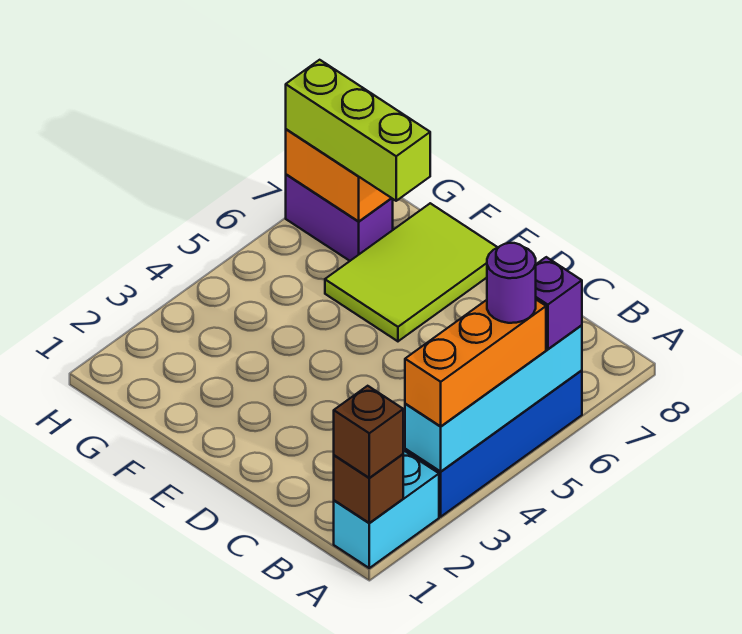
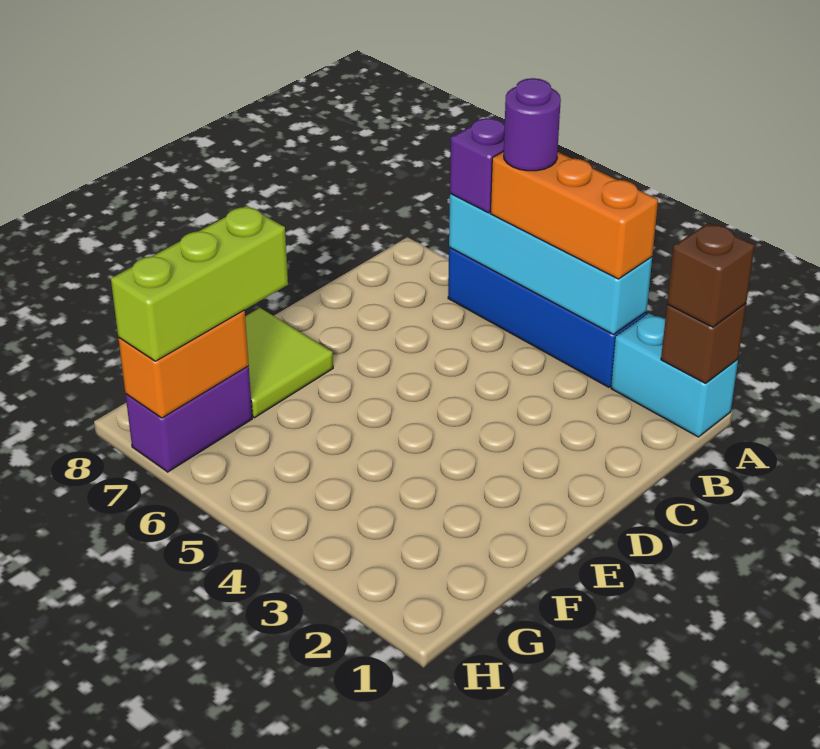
lime tile E6:F8 level 1 -> lime tile E7:F8 level 1

